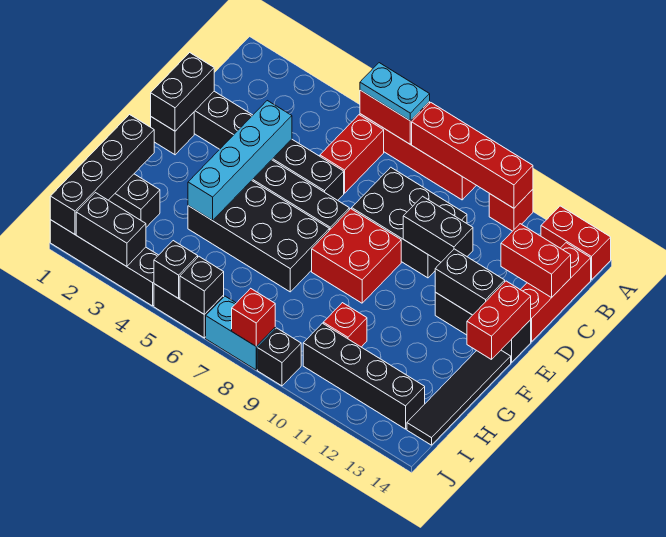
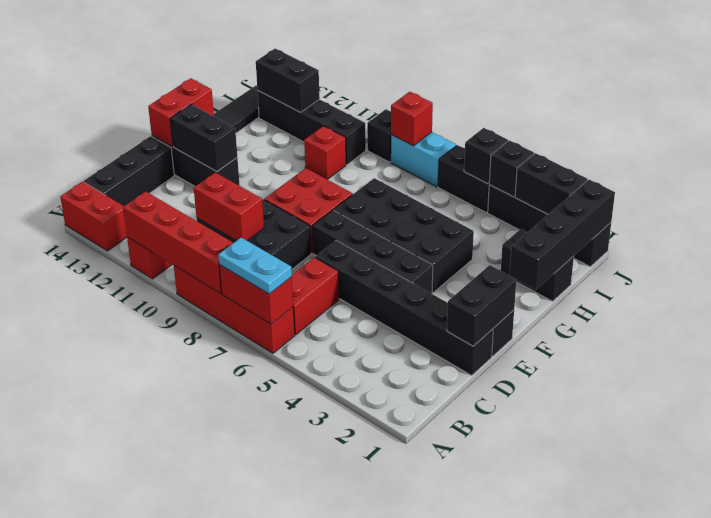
red brick B14:D14 level 1 -> black brick B14:D14 level 1
red brick C13:C14 level 2 -> red brick C9:C10 level 2
cyan brick D4:G4 level 2 -> none
black brick D10:D11 level 2 -> black brick I12:I13 level 2
black brick J6 level 2 -> black brick J4 level 2

